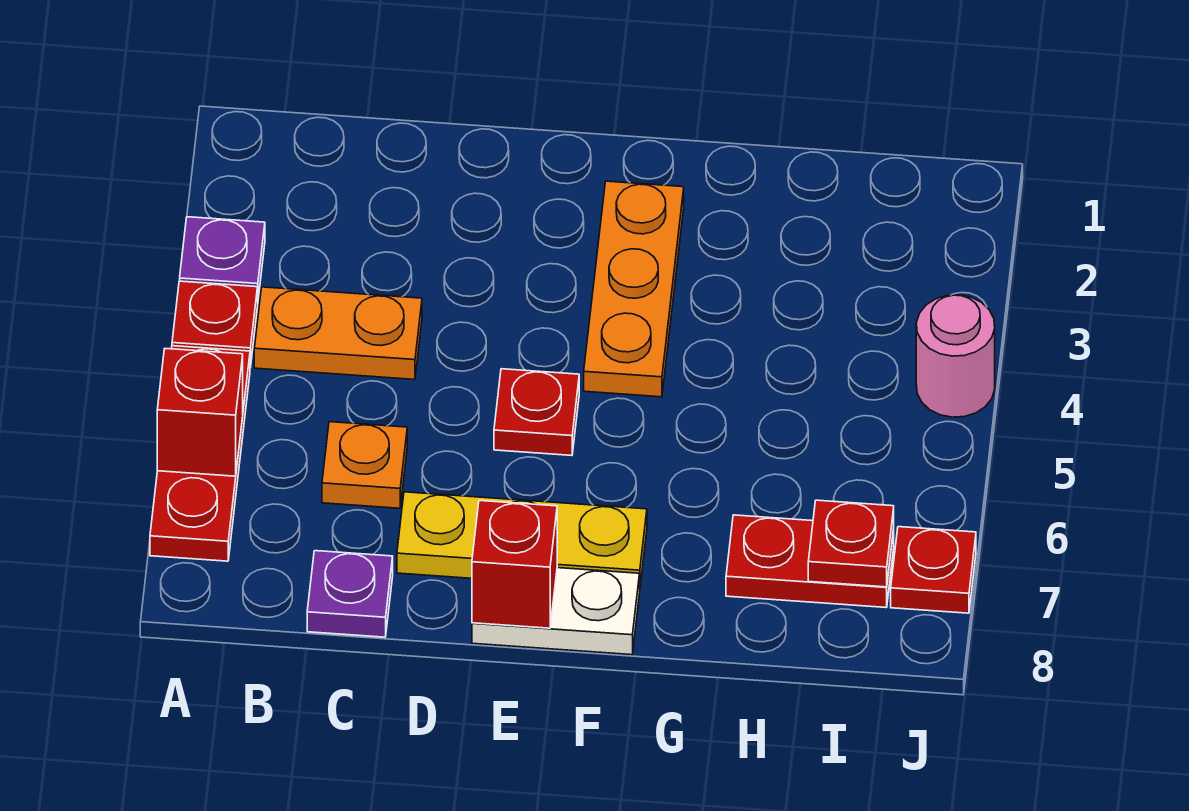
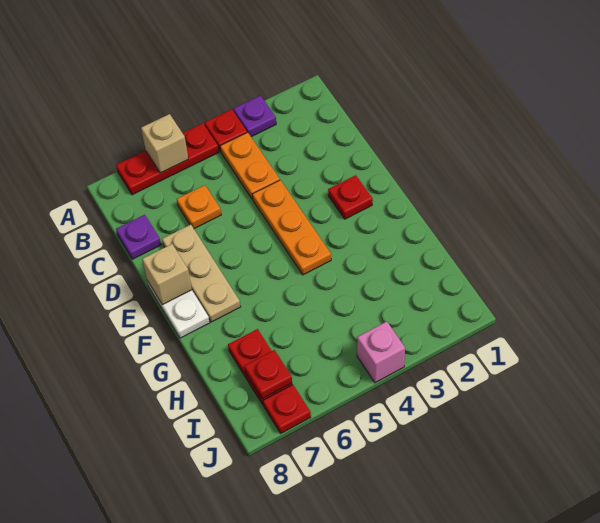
red brick A6 level 2 -> tan brick A6 level 2
yellow plate D7:F7 level 1 -> tan plate D7:F7 level 1
red plate E5 level 1 -> red plate E2 level 1
red brick E8 level 2 -> tan brick E8 level 2
orange plate F2:F4 level 1 -> orange plate D4:F4 level 1
pink round brick J4 level 1 -> pink brick J4 level 1

